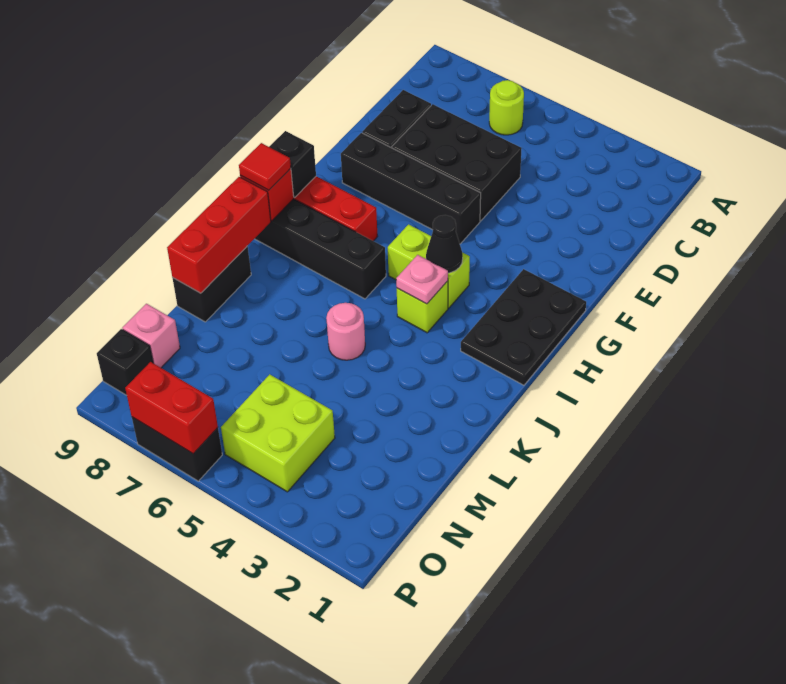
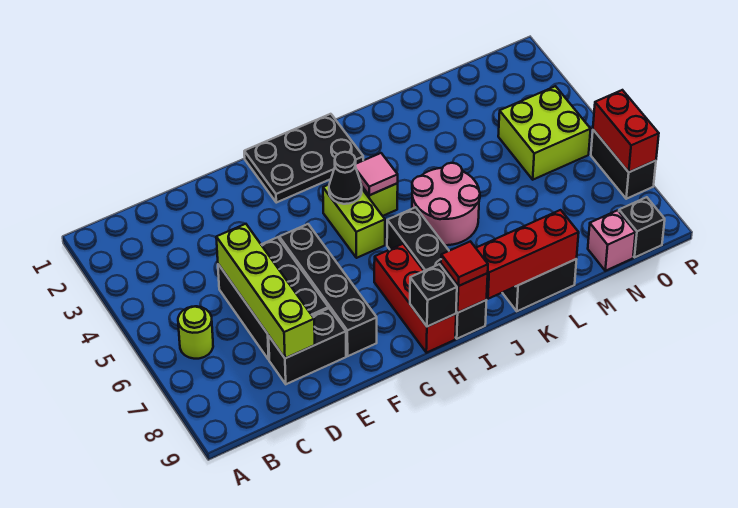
none -> lime brick D5:D8 level 2
pink plate I4 level 2 -> pink tile I4 level 2
pink round brick K5 level 1 -> pink round brick J5:K6 level 1

